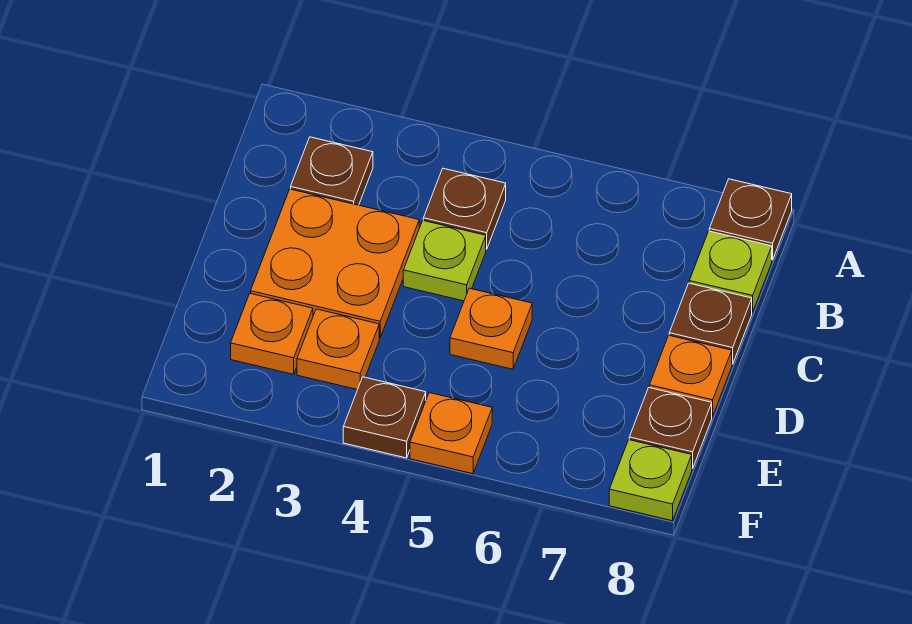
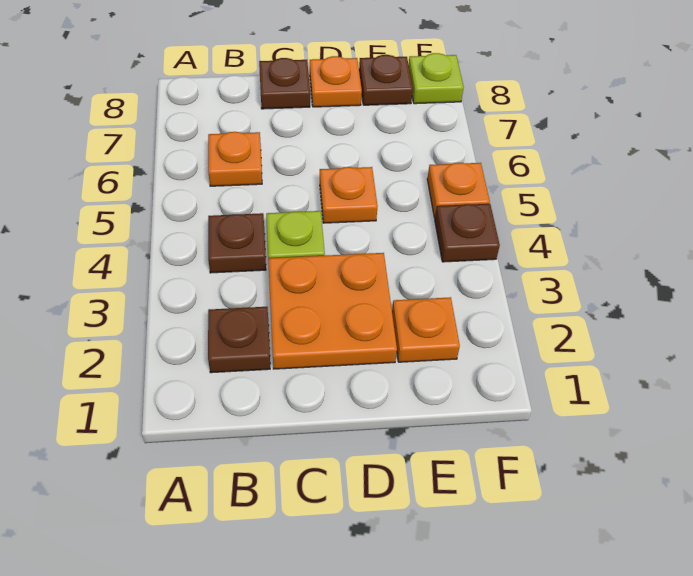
brown plate A8 level 1 -> none
lime plate B8 level 1 -> none
orange plate E3 level 1 -> orange plate B6 level 1

